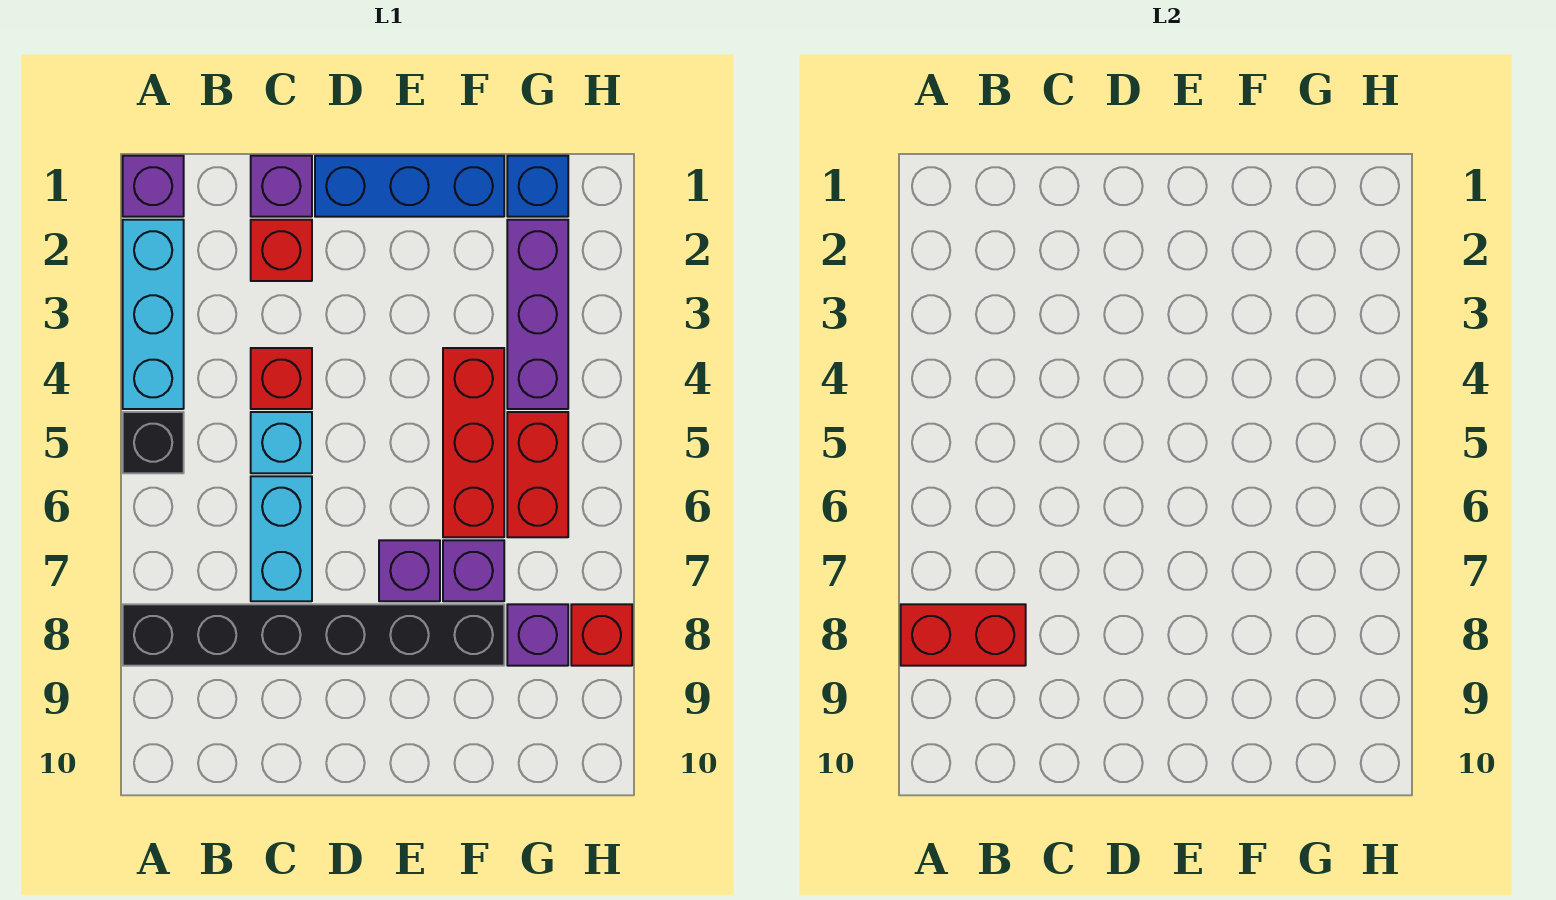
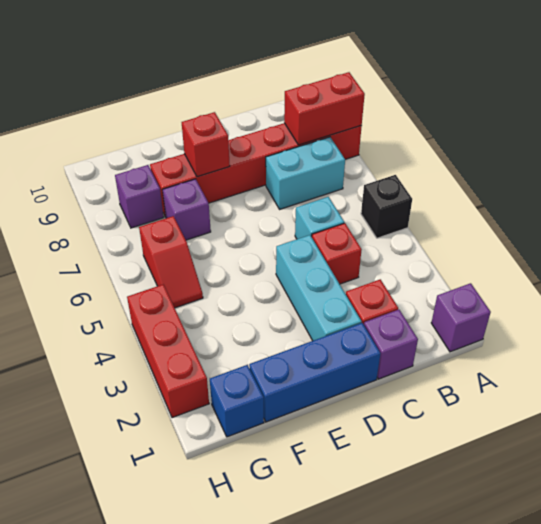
cyan brick A2:A4 level 1 -> cyan brick D2:D4 level 1
black brick A8:F8 level 1 -> red brick A8:F8 level 1
cyan brick C6:C7 level 1 -> cyan brick B7:C7 level 1
purple brick E7 level 1 -> none
red brick F4:F6 level 1 -> red brick H2:H4 level 1
purple brick G2:G4 level 1 -> none
red brick G5:G6 level 1 -> red slope G5:G6 level 1 top 6
red brick H8 level 1 -> red brick E8 level 2

